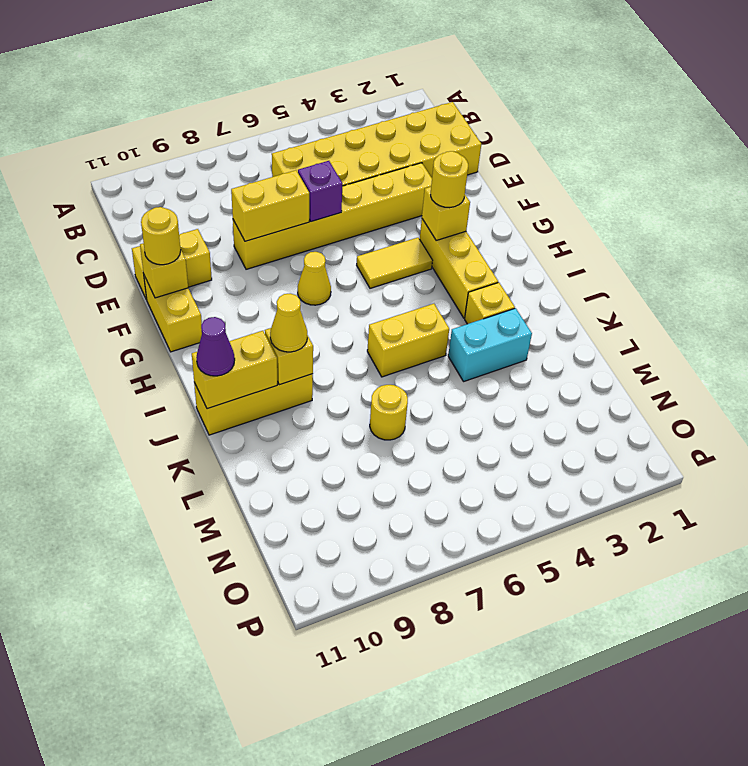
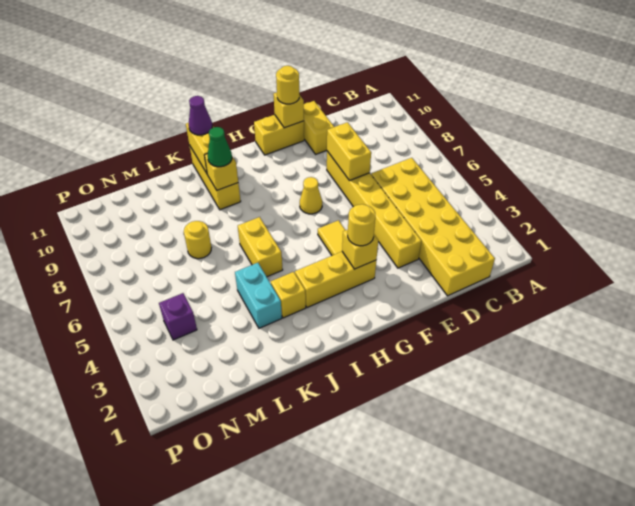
purple brick E6 level 2 -> purple brick N4 level 1
yellow cone J9 level 3 -> green cone J9 level 3

